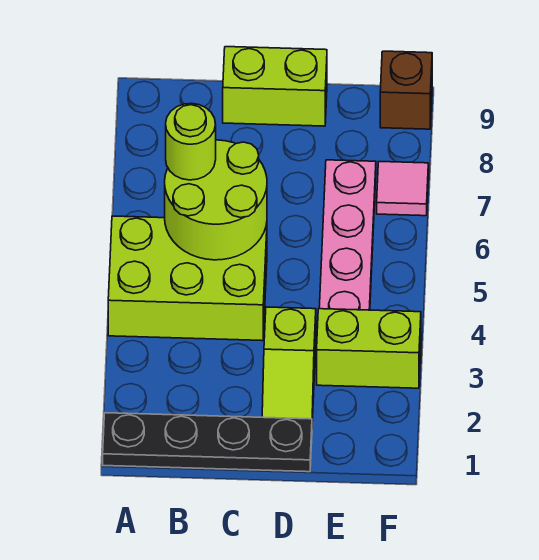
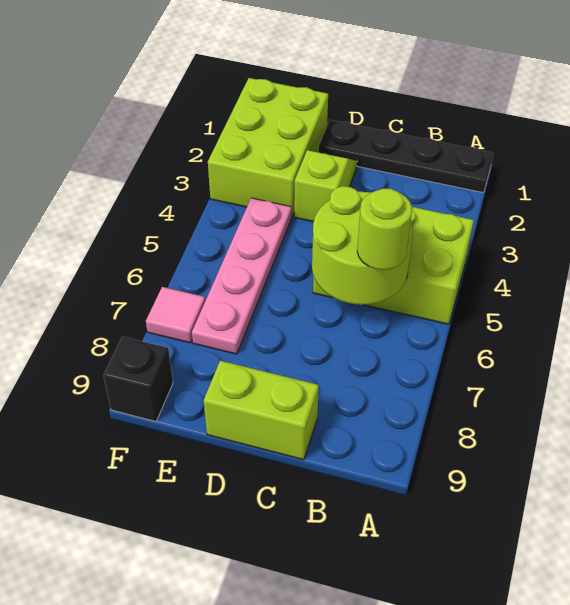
lime brick E3:F3 level 1 -> lime brick E1:F3 level 1
brown brick F9 level 1 -> black brick F9 level 1

